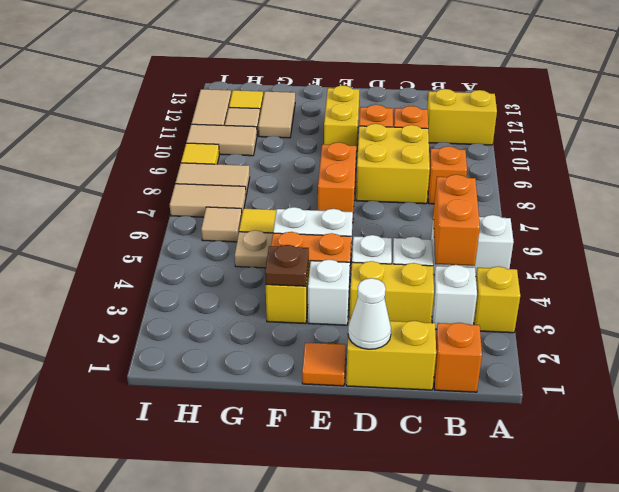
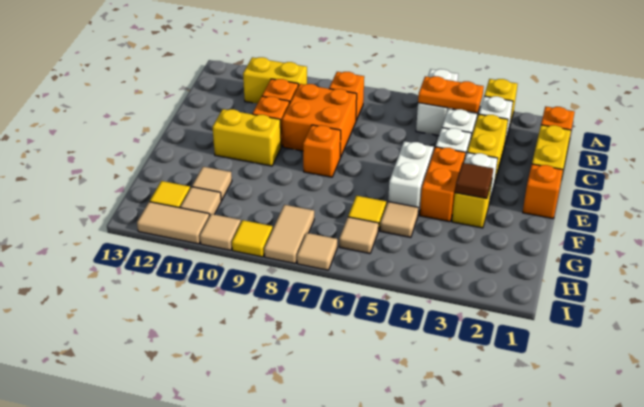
yellow brick A11:B11 level 1 -> yellow brick B10:B11 level 1
orange brick B4:B5 level 2 -> orange plate B4:B5 level 2
yellow brick C8:D9 level 1 -> orange brick C8:D9 level 1
white cone D1 level 2 -> none
orange tile E1 level 1 -> orange brick E1 level 1
orange brick E7:E8 level 1 -> orange brick E8 level 1
brown plate F3 level 2 -> brown tile F3 level 2
tan plate G5 level 1 -> tan tile G5 level 1
tan tile G11:G12 level 1 -> tan tile G11 level 1
tan tile H7:I7 level 1 -> tan tile I7 level 1
tan tile H10:I10 level 1 -> tan tile I10 level 1

